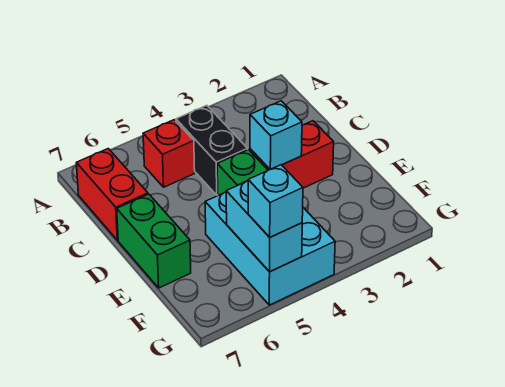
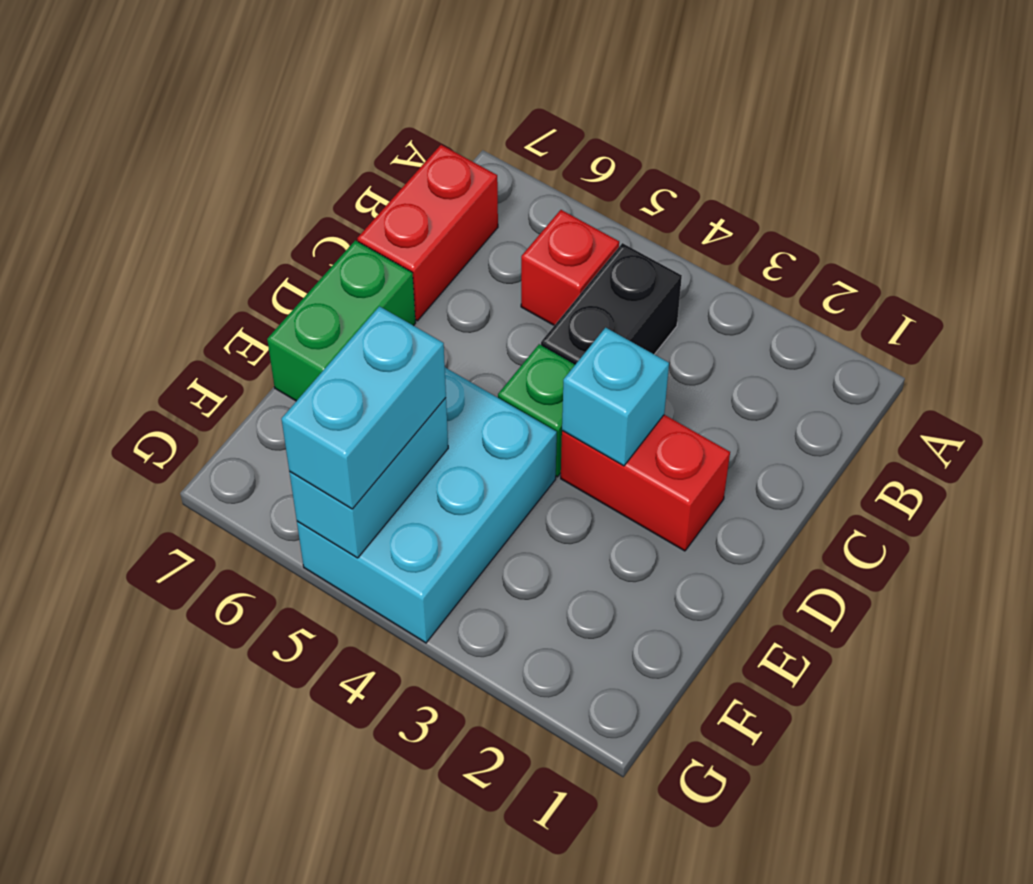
cyan brick G5 level 3 -> cyan brick F5:G5 level 3

